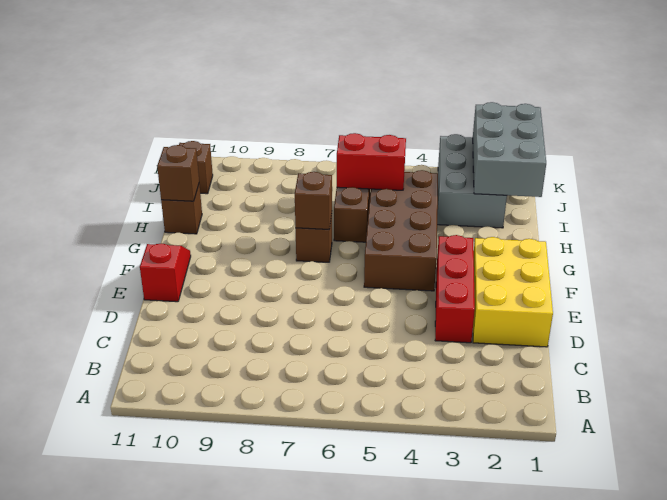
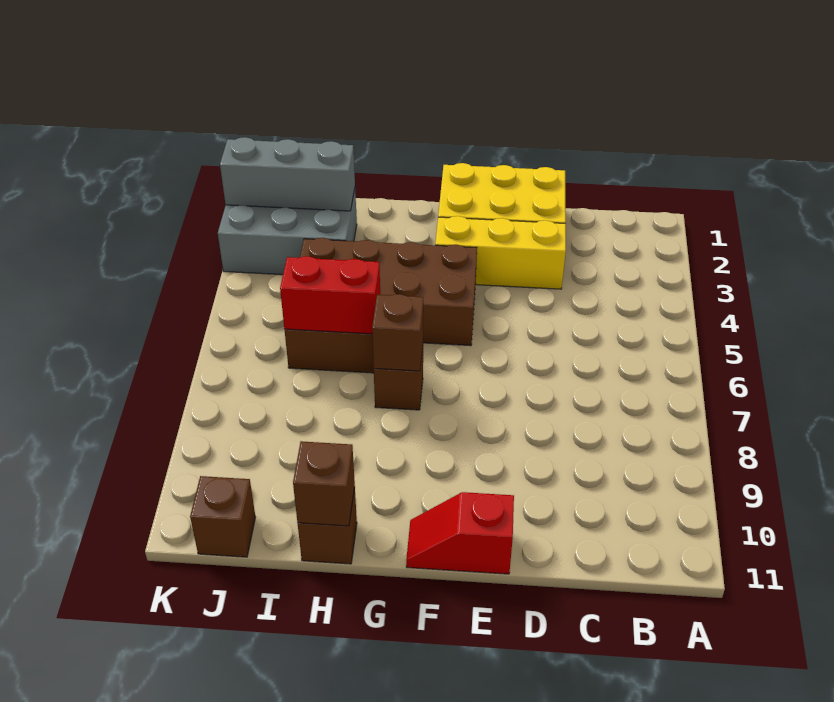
red brick D3:F3 level 1 -> yellow brick D3:F3 level 1
grey brick I1:K2 level 2 -> grey brick I2:K2 level 2
red brick I5:I6 level 2 -> red brick H6:I6 level 2

